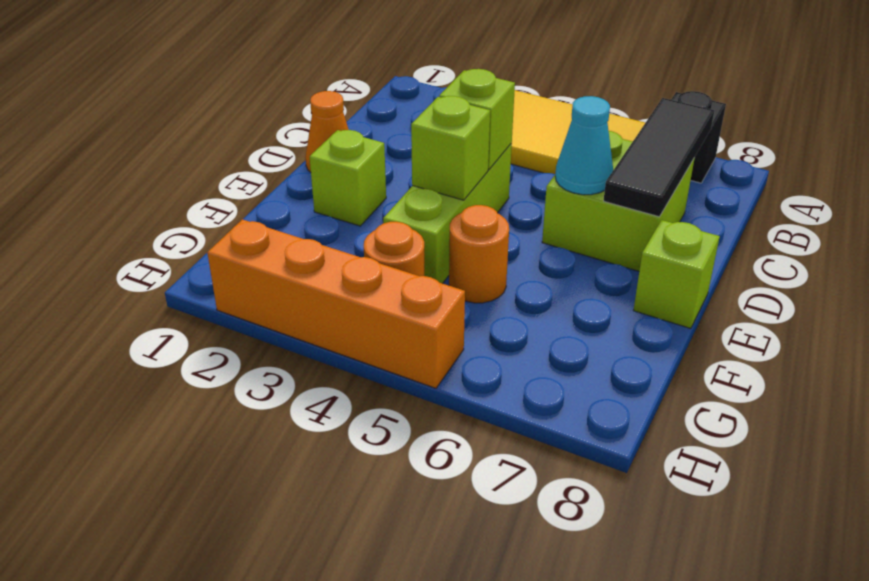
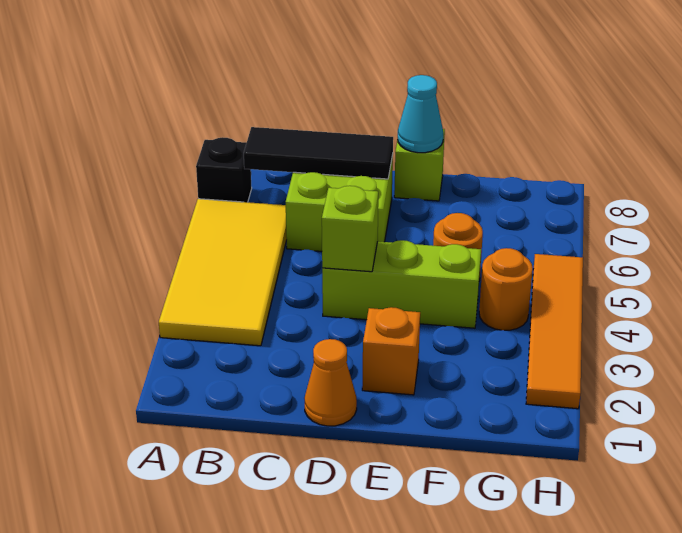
cyan cone D6 level 2 -> cyan cone E8 level 2
lime brick E2 level 1 -> orange brick E2 level 1
lime brick E4 level 2 -> none
orange brick H2:H5 level 1 -> orange tile H2:H5 level 1

